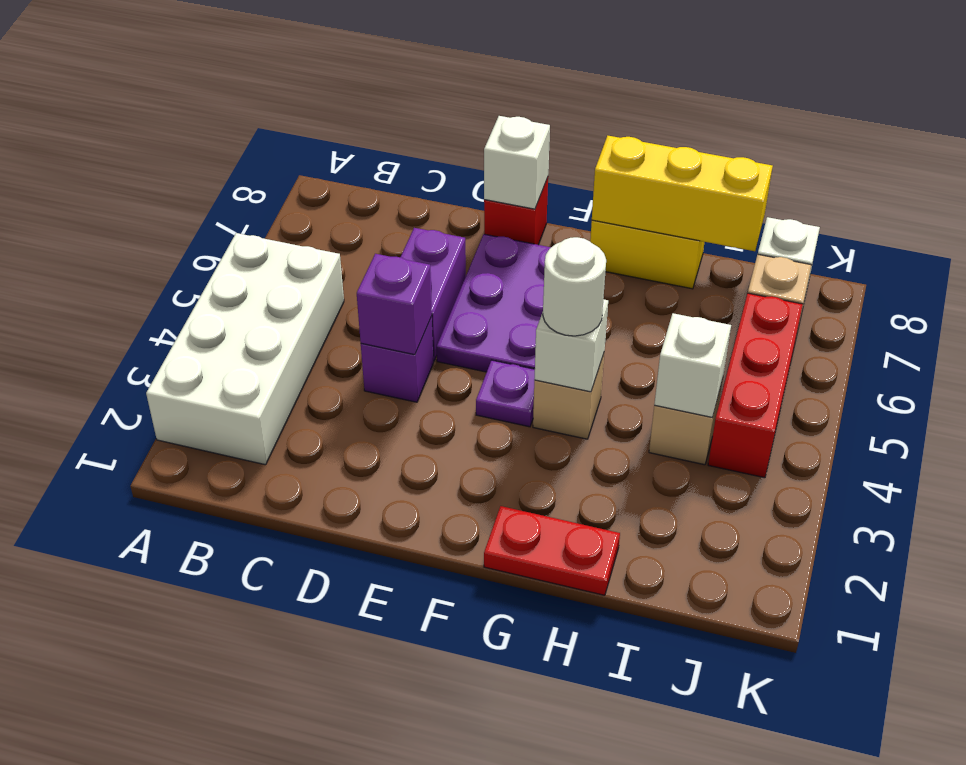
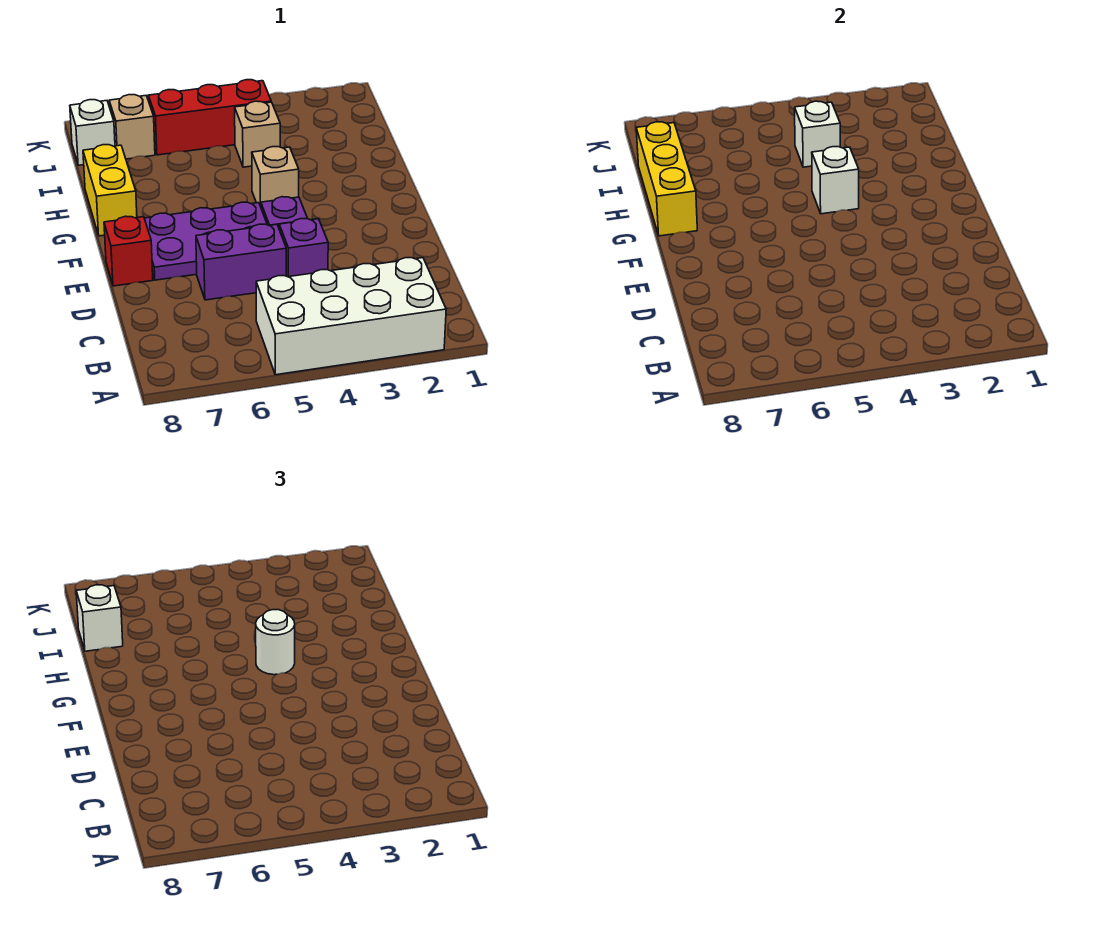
purple brick D4 level 2 -> none
white brick E8 level 2 -> white brick I8 level 3
red plate G1:H1 level 1 -> none

